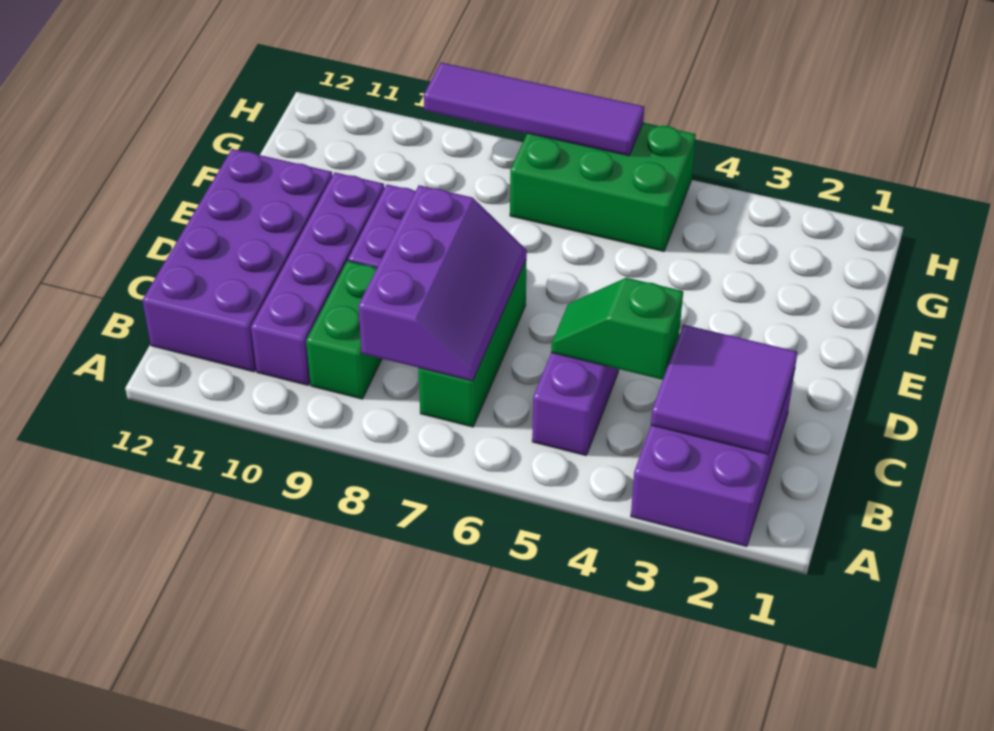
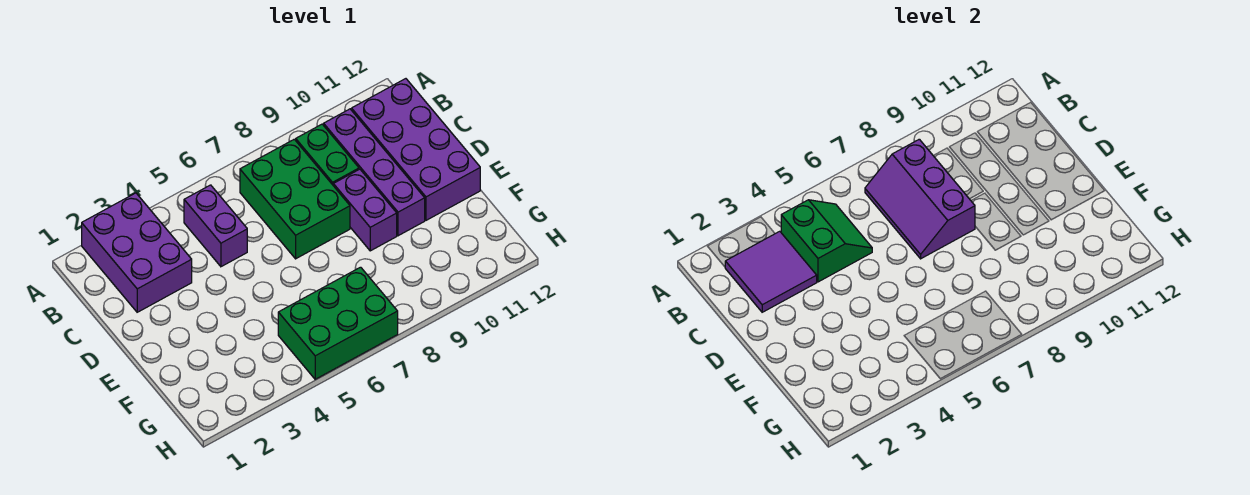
green brick B7:D7 level 1 -> green brick B7:D8 level 1
green slope C4:C5 level 2 top 4 -> green slope B4:C5 level 2 top 4
purple tile H6:H9 level 2 -> none

